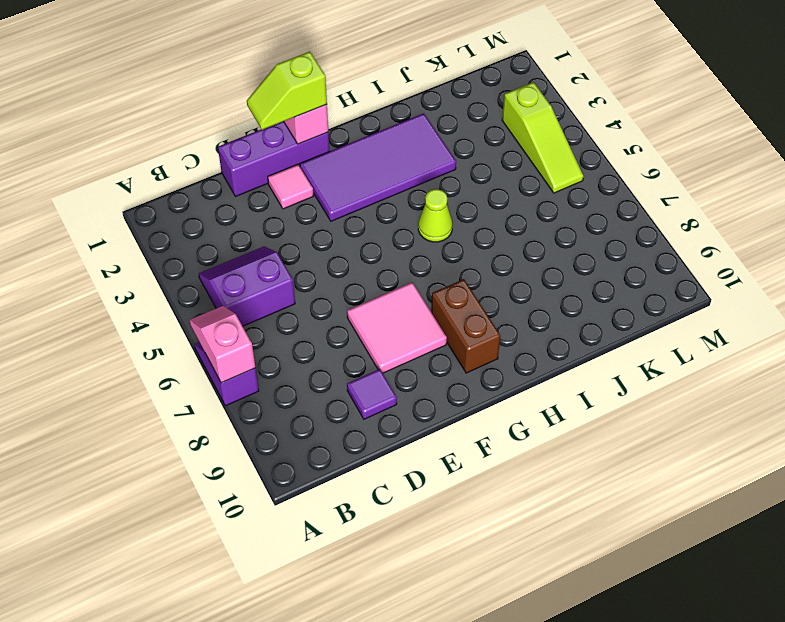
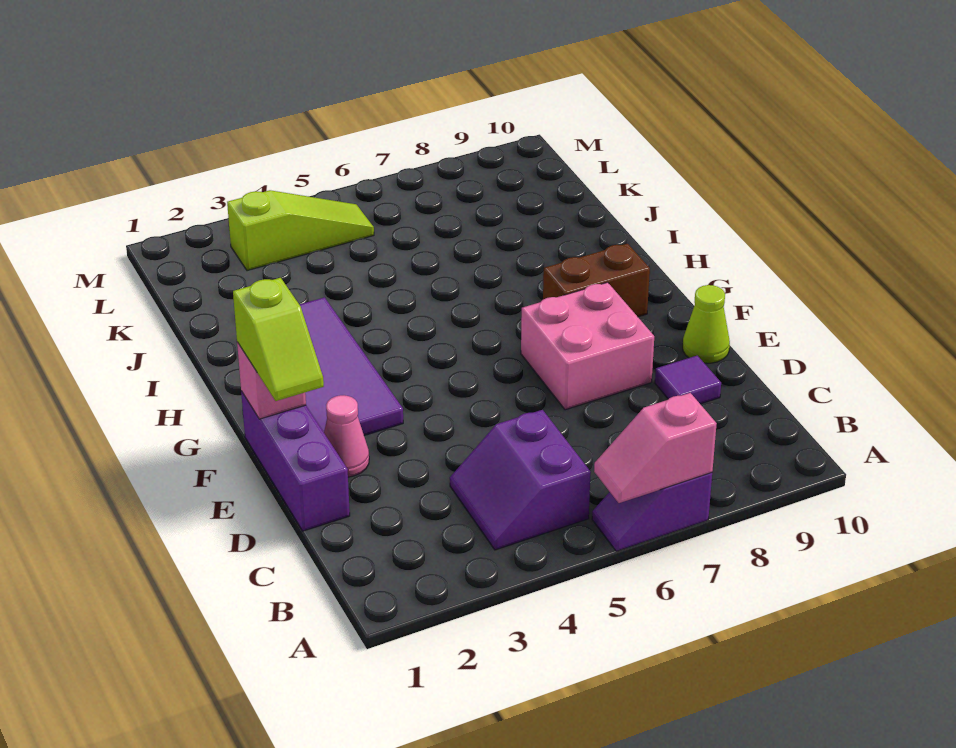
pink tile E2 level 1 -> pink cone E2 level 1
pink tile E7:F8 level 1 -> pink brick E7:F8 level 1
lime cone H5 level 1 -> lime cone E10 level 1

